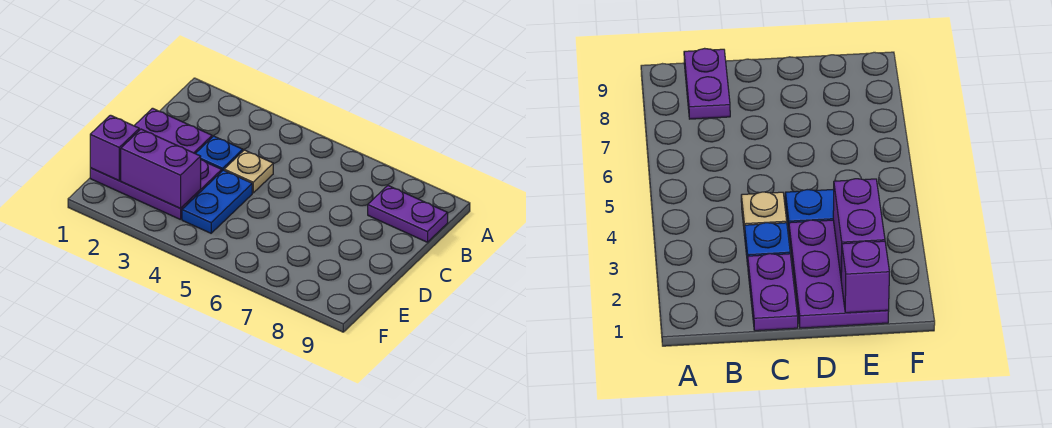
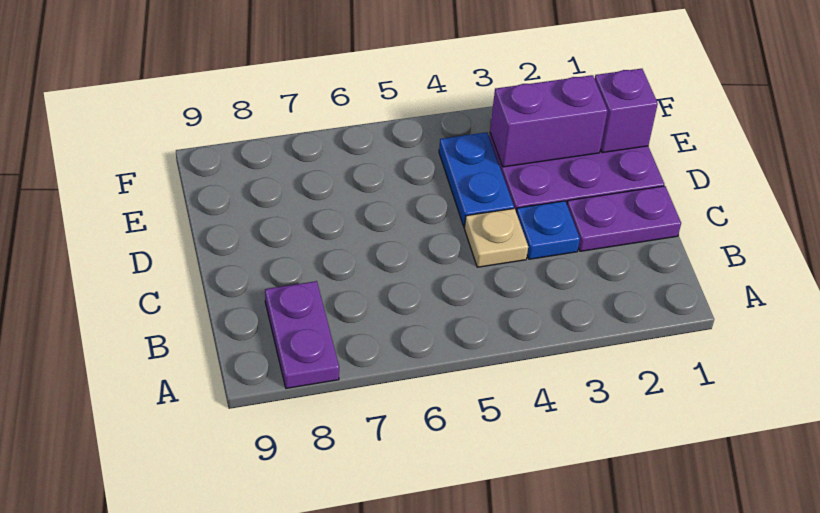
purple plate B8:B9 level 1 -> purple plate A8:B8 level 1

